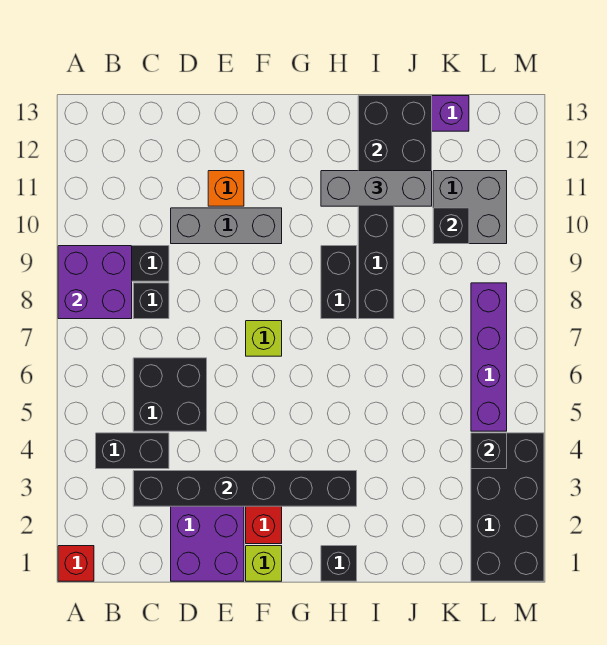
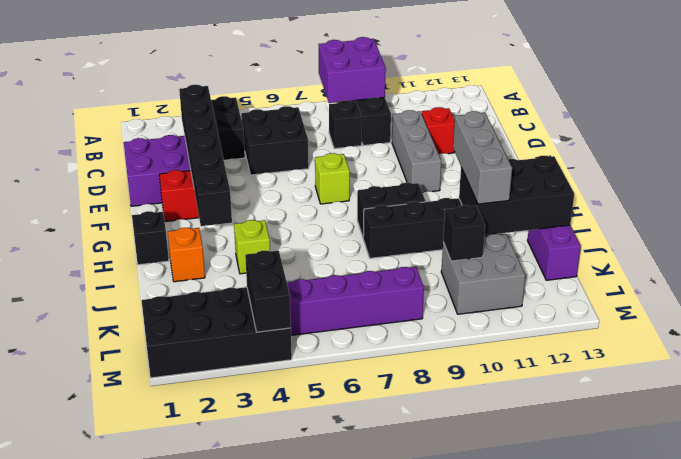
red brick A1 level 1 -> red brick D11 level 1
orange brick E11 level 1 -> orange brick I2 level 1
lime brick F1 level 1 -> lime brick I4 level 1
black brick L4 level 2 -> black brick L4:M4 level 2

